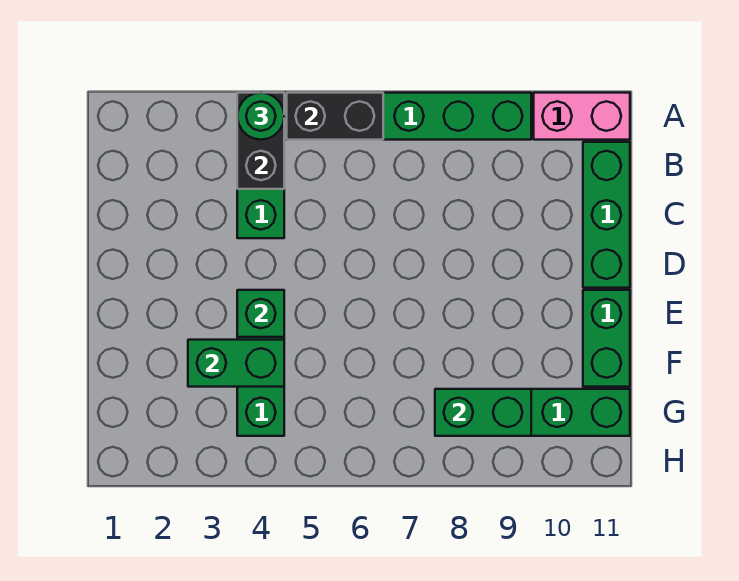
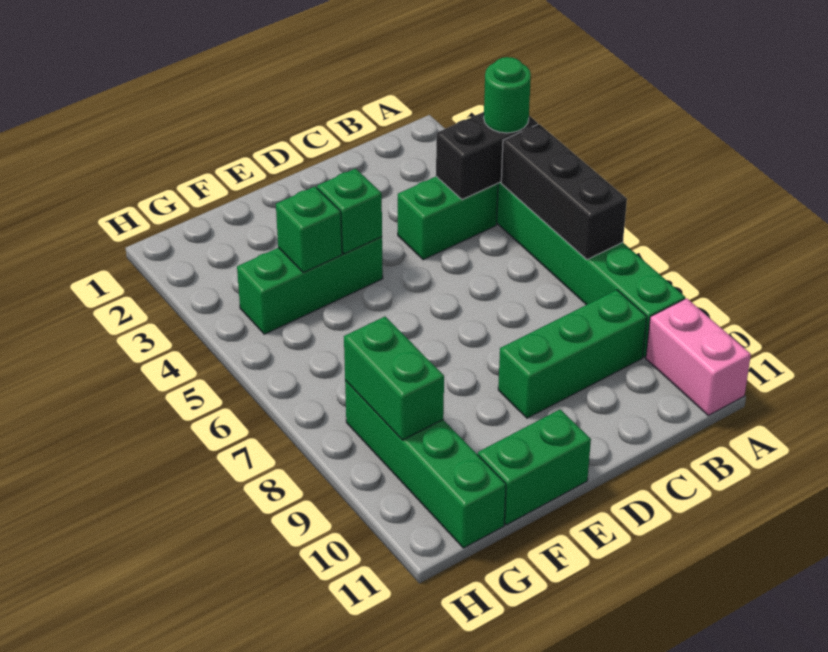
black brick A5:A6 level 2 -> black brick A5:A7 level 2
green brick B11:D11 level 1 -> green brick B9:D9 level 1
green brick F3:F4 level 2 -> green brick F4 level 2

